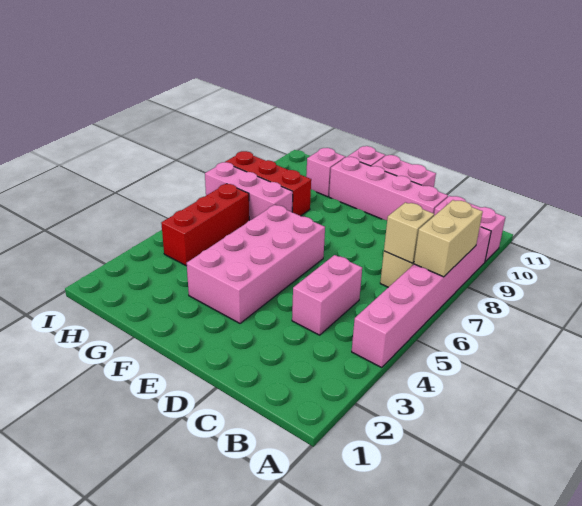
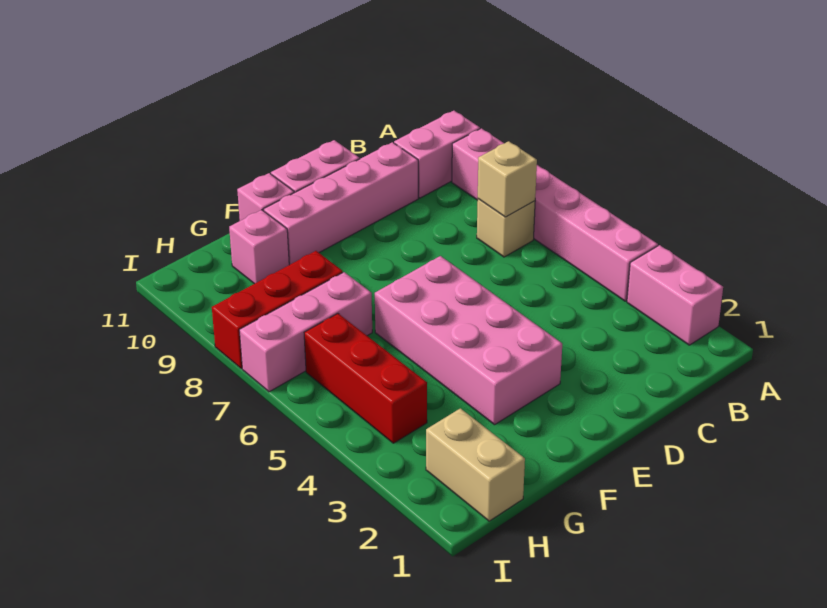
tan brick A7:A8 level 2 -> tan brick H1:H2 level 1
pink brick C4:C5 level 1 -> pink brick A2:A3 level 1

